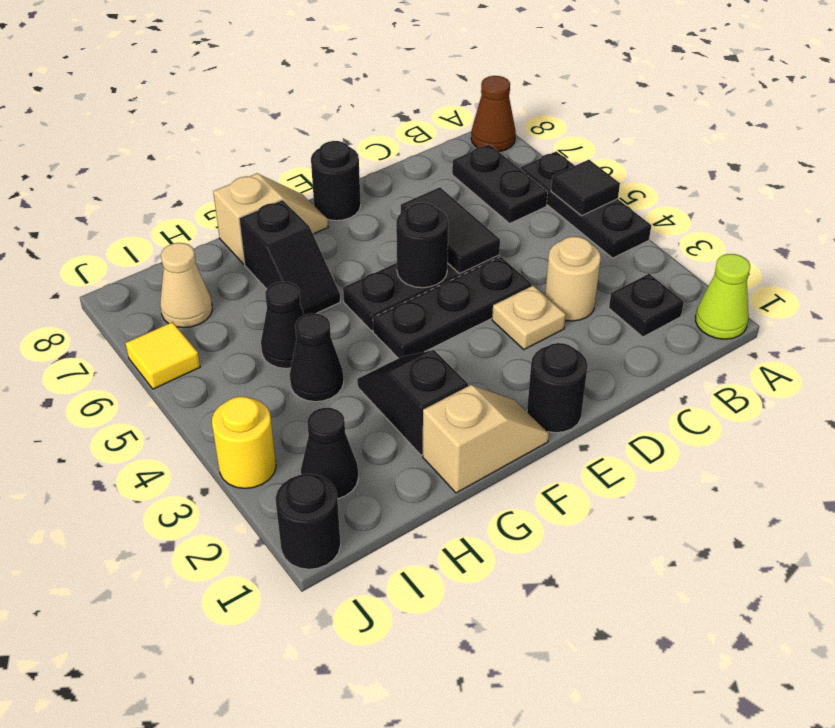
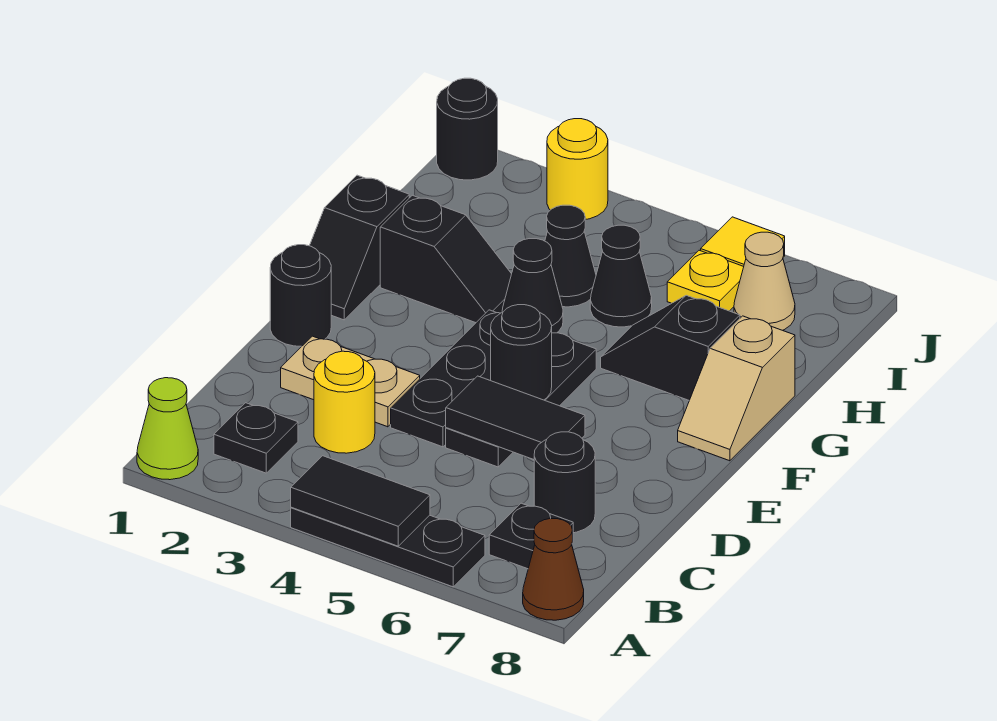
black tile A5 level 2 -> black tile A4:A5 level 2
black plate B6:B7 level 1 -> black plate B7 level 1
tan round brick C3 level 1 -> yellow round brick C3 level 1
tan plate D3 level 1 -> tan plate D2:D3 level 1
black round brick E8 level 1 -> black round brick C7 level 1
tan slope F1:G1 level 1 top G -> black slope F1:G1 level 1 top G
black cone I2 level 1 -> black cone G4 level 1
none -> yellow plate I6 level 1

